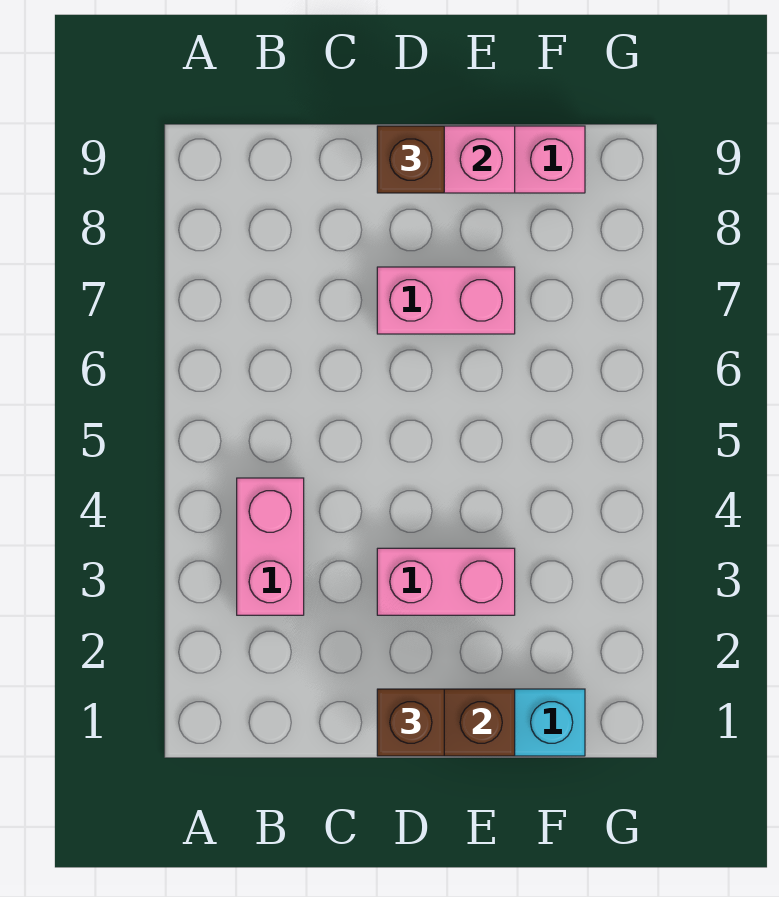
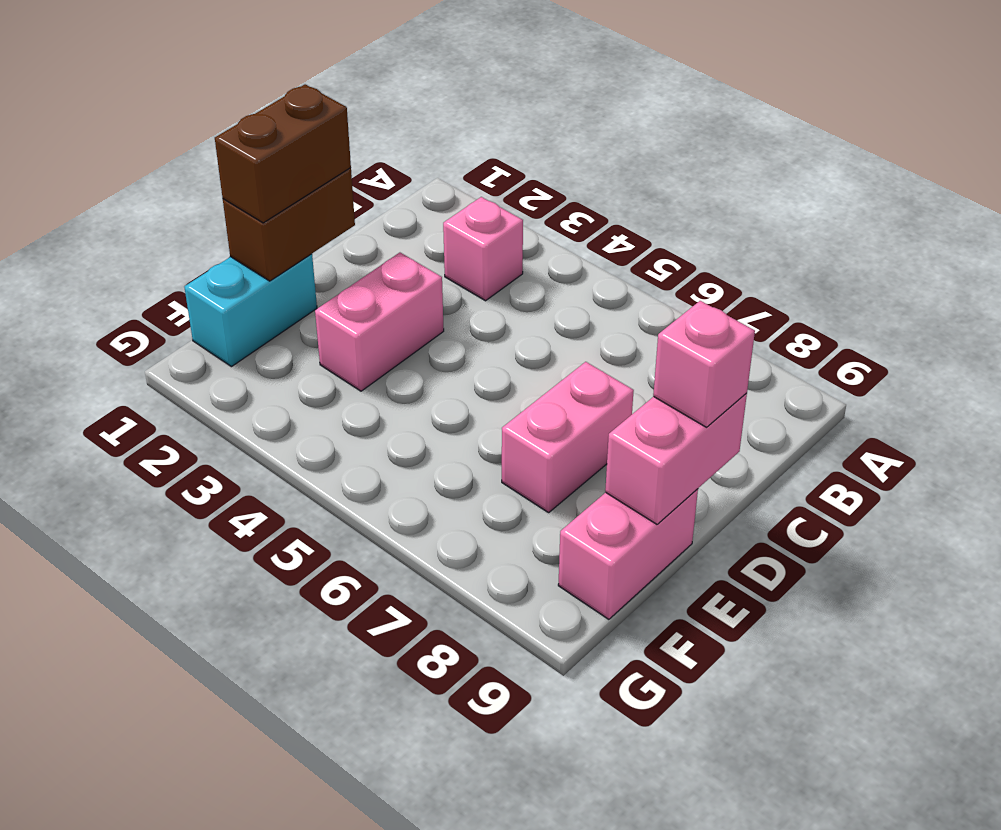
pink brick B3:B4 level 1 -> pink brick B3 level 1
brown brick D1 level 3 -> brown brick D1:E1 level 3
brown brick D9 level 3 -> pink brick D9 level 3

